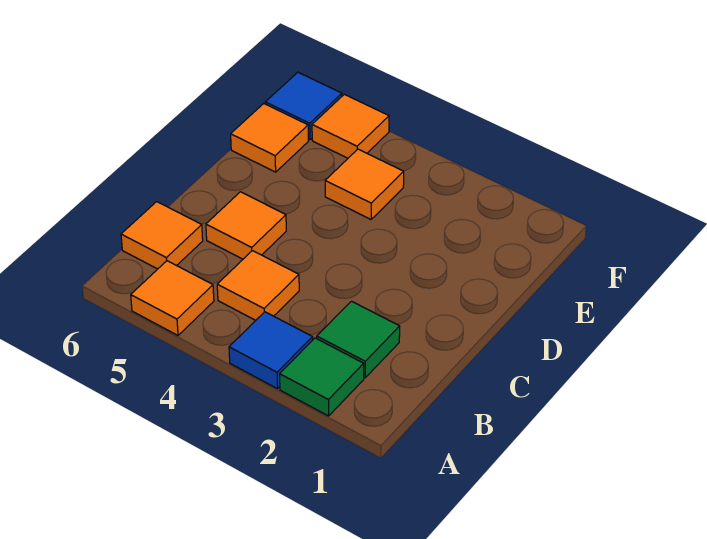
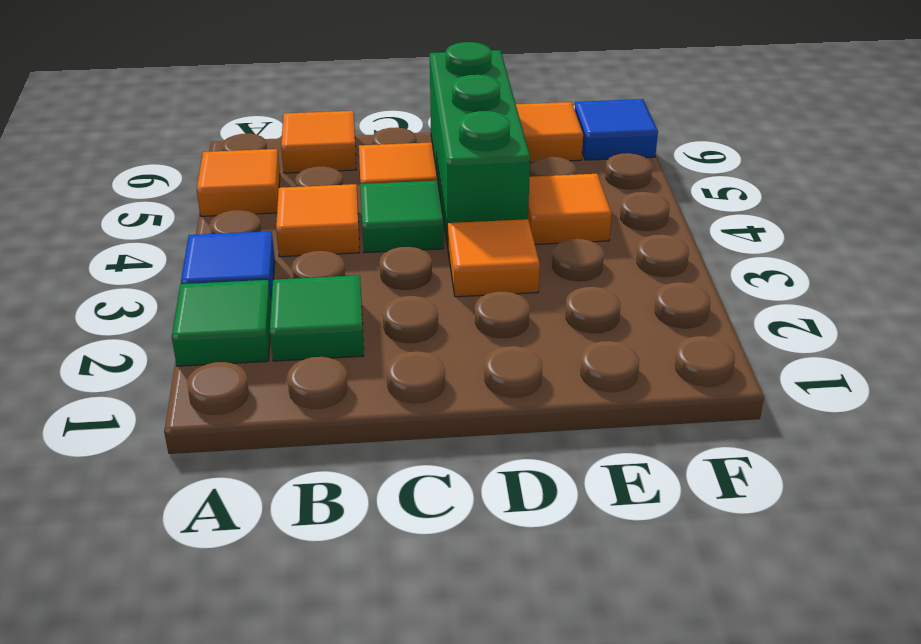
none -> green tile C4 level 1
none -> green brick D4:D6 level 1
orange tile F5 level 1 -> orange tile D3 level 1

